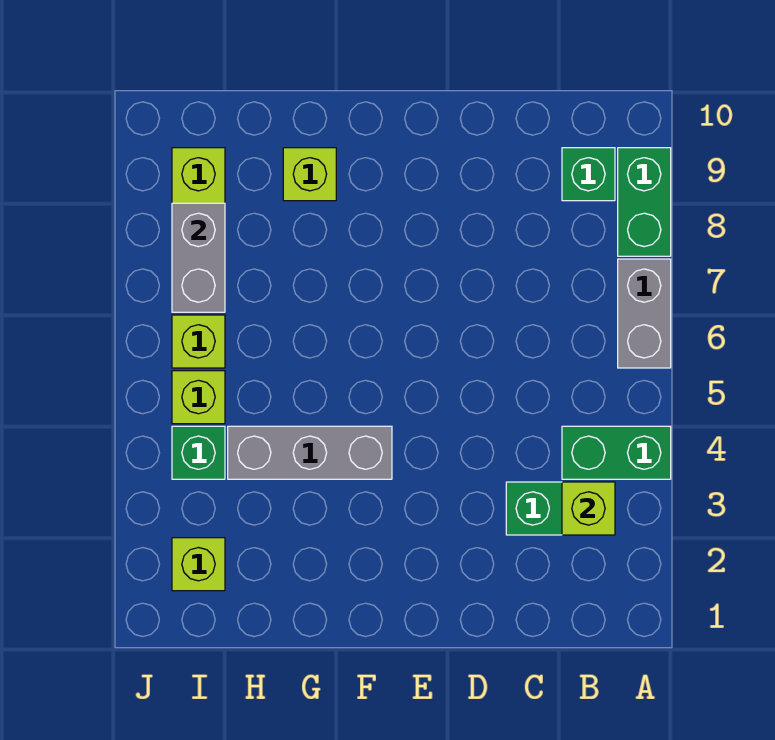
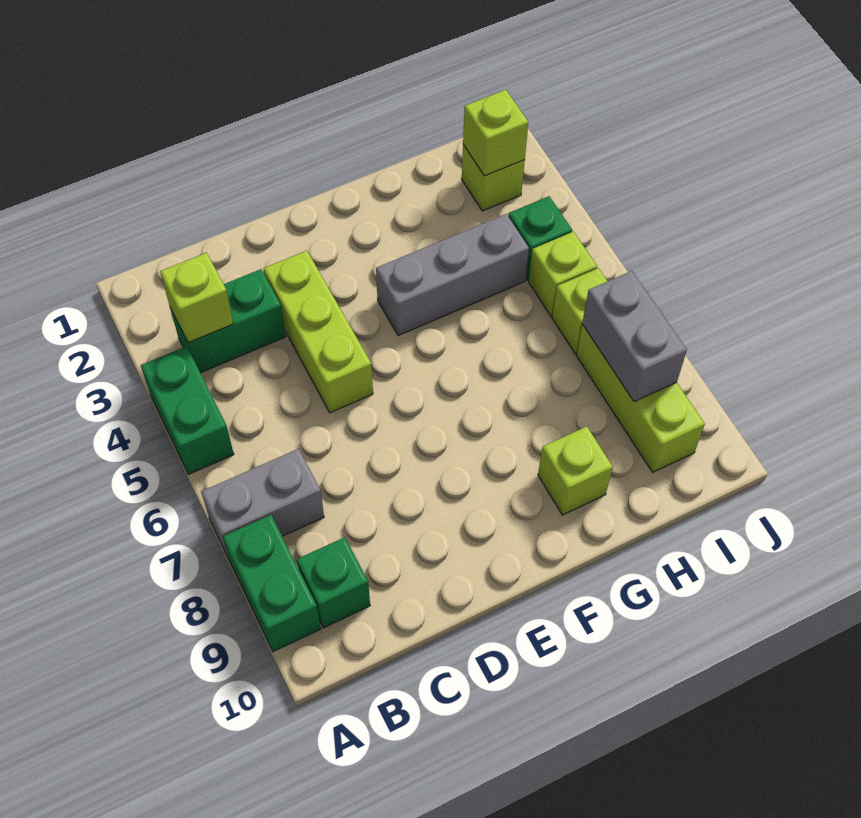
green brick A4:B4 level 1 -> green brick A4:A5 level 1
grey brick A6:A7 level 1 -> grey brick A7:B7 level 1
none -> lime brick D3:D5 level 1
none -> lime brick I2 level 2

